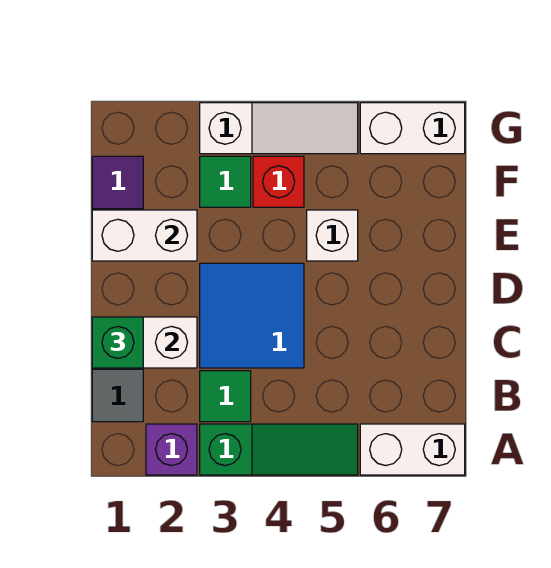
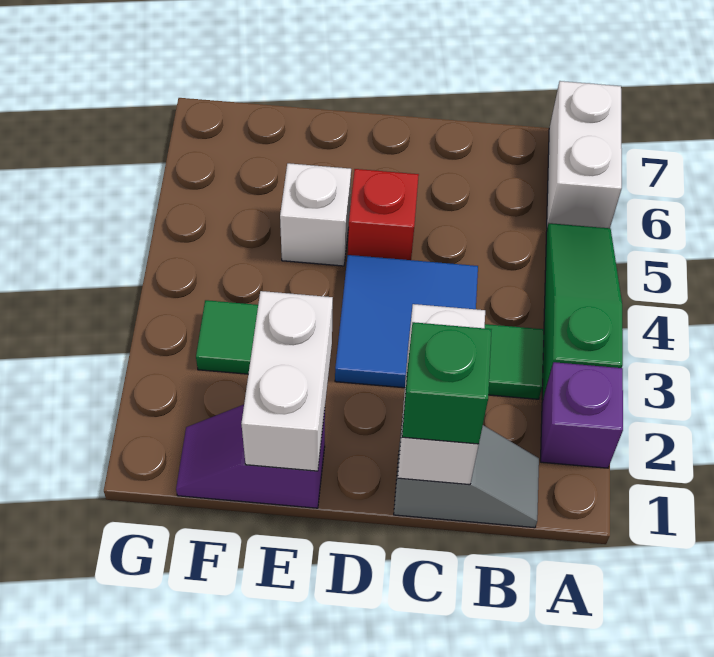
red brick F4 level 1 -> red brick D5 level 1
white slope G3:G5 level 1 top 3 -> none
white brick G6:G7 level 1 -> none

